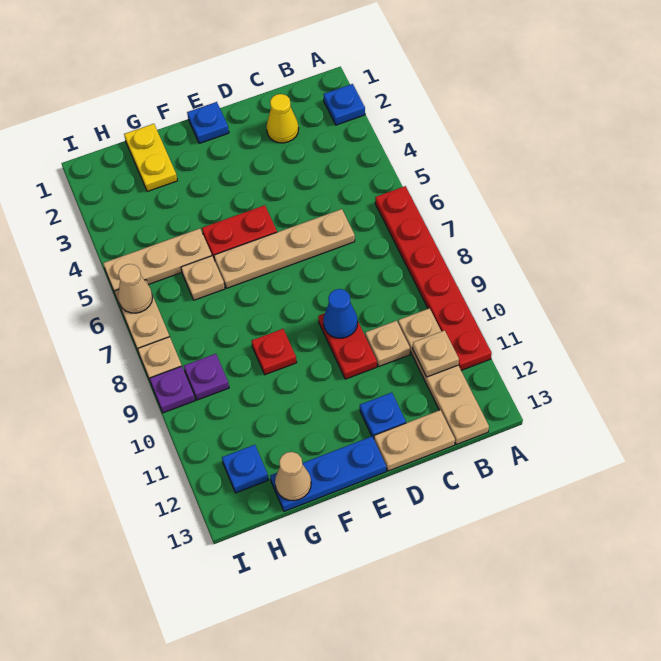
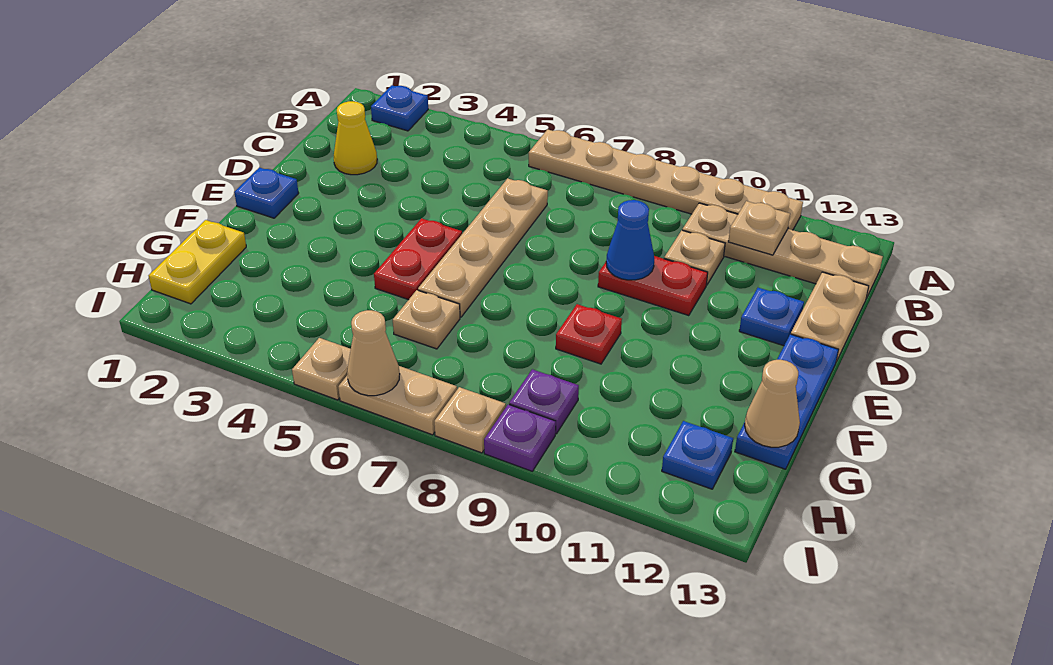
red plate A6:A11 level 1 -> tan plate A6:A11 level 1
yellow plate G1:G2 level 1 -> yellow plate G1:H1 level 1
tan plate G5:I5 level 1 -> tan plate I5 level 1

